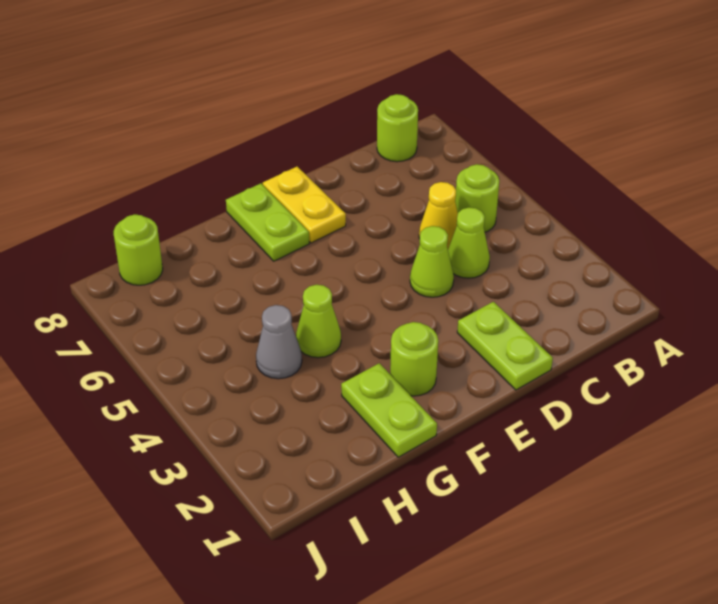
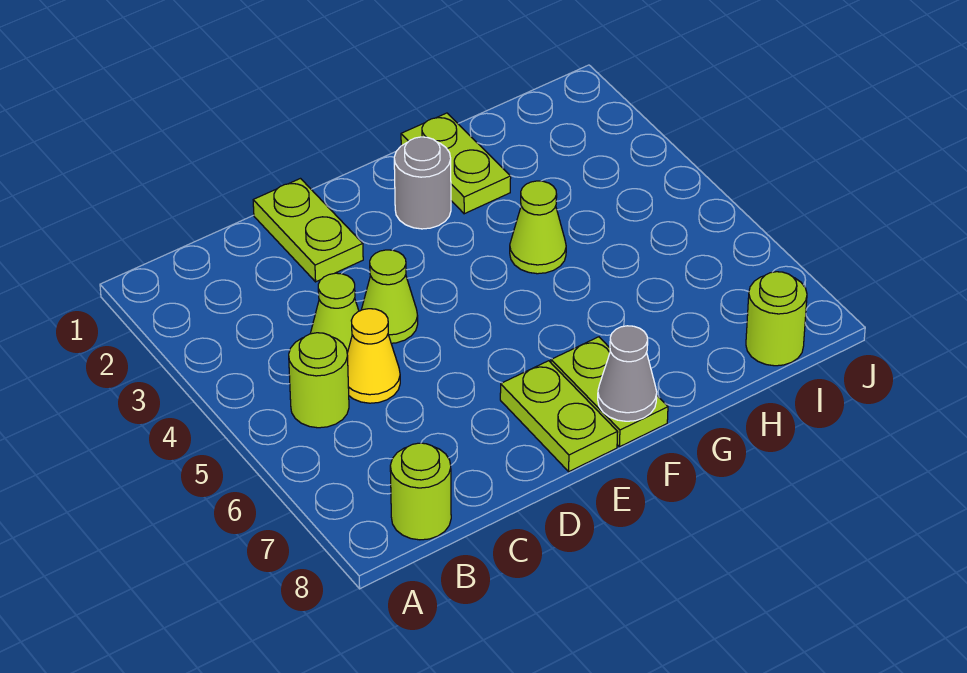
yellow plate E7:E8 level 1 -> lime plate E7:E8 level 1
lime round brick F2 level 1 -> grey round brick F2 level 1
grey cone H4 level 1 -> grey cone F8 level 2

